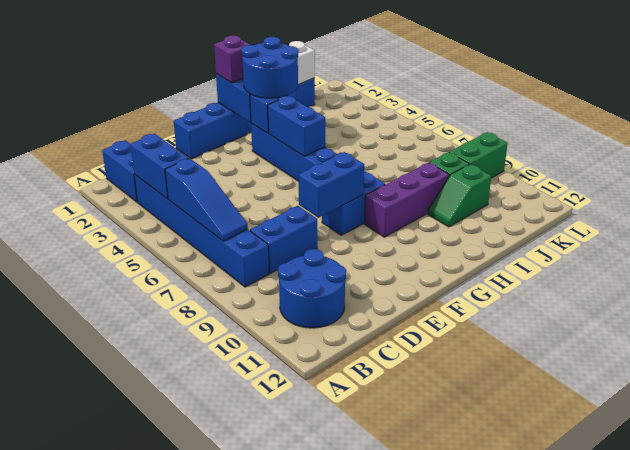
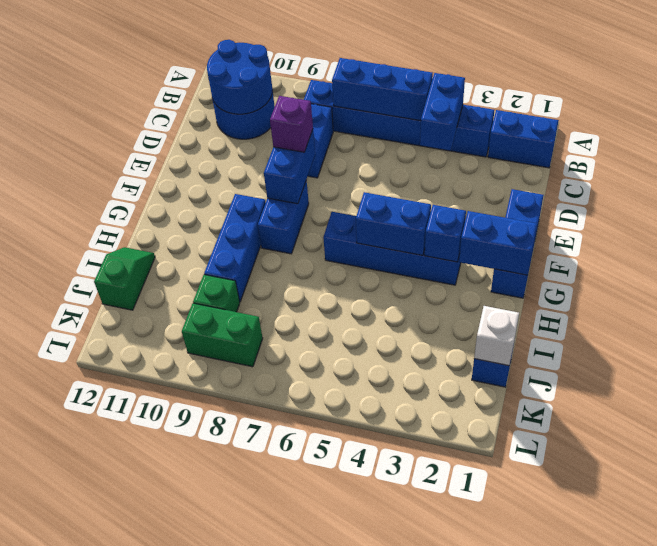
blue brick B3:B4 level 2 -> blue brick B4:C4 level 2
blue slope B5:B7 level 2 top 5 -> blue brick B5:B7 level 2
purple brick G1 level 3 -> purple brick E8 level 3
blue round brick G2:H3 level 3 -> blue round brick B10:C11 level 2
purple brick G9:I9 level 1 -> blue brick G9:I9 level 1
green slope I10:J10 level 1 top J -> green slope I12:J12 level 1 top J
green brick K9:L9 level 1 -> green brick K8:K9 level 1

